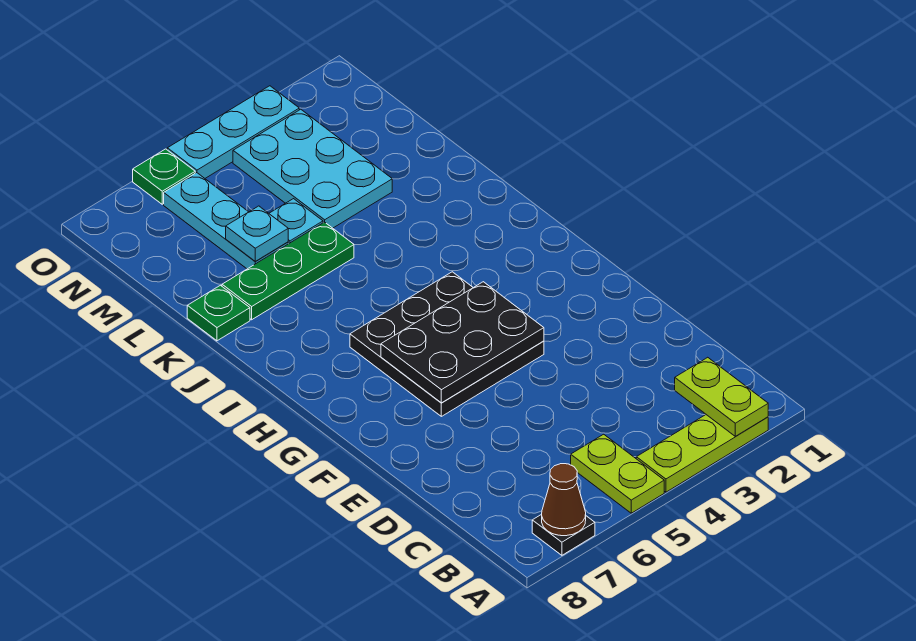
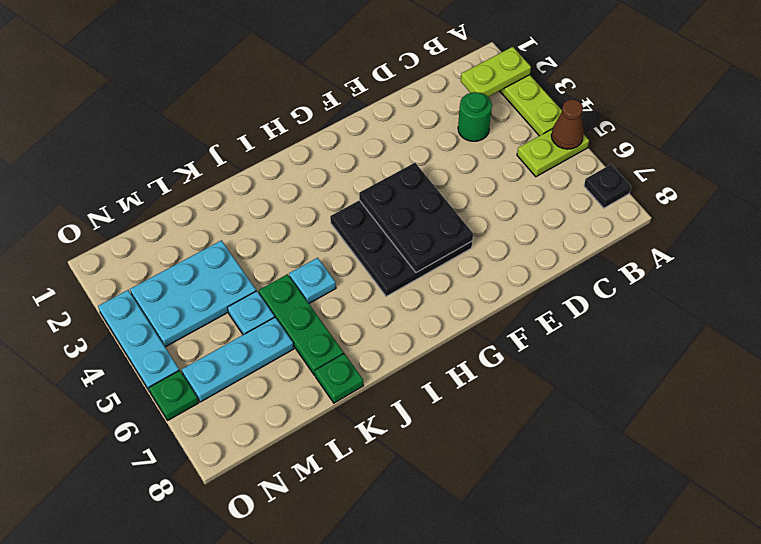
brown cone A7 level 2 -> brown cone A5 level 2
none -> green round brick C3 level 1
cyan plate L6 level 2 -> cyan plate J5 level 1

